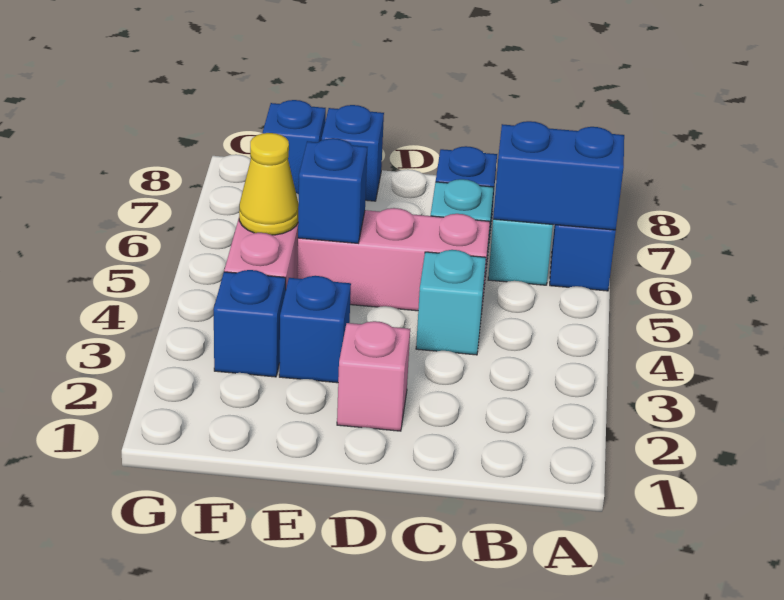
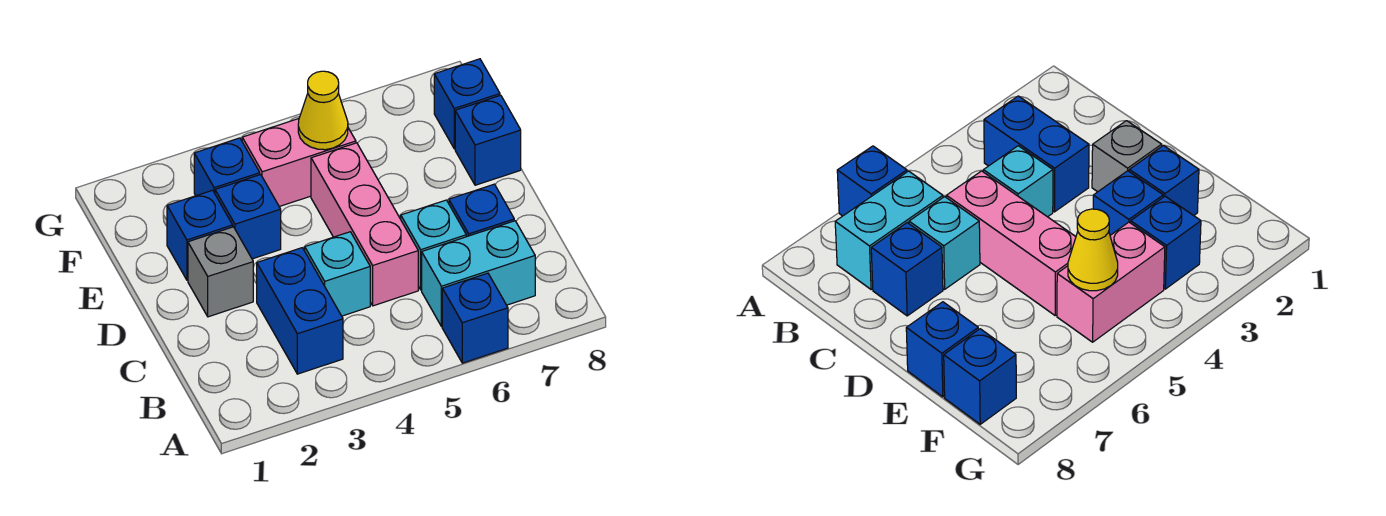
blue brick A6:B6 level 2 -> blue brick B3:C3 level 1
pink brick D2 level 1 -> grey brick D2 level 1
blue brick E5 level 2 -> blue brick E2 level 1

